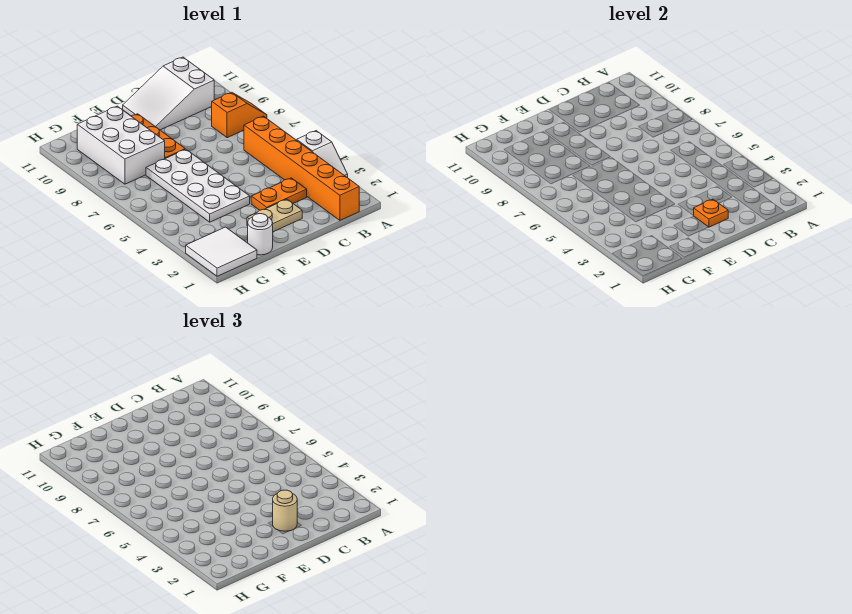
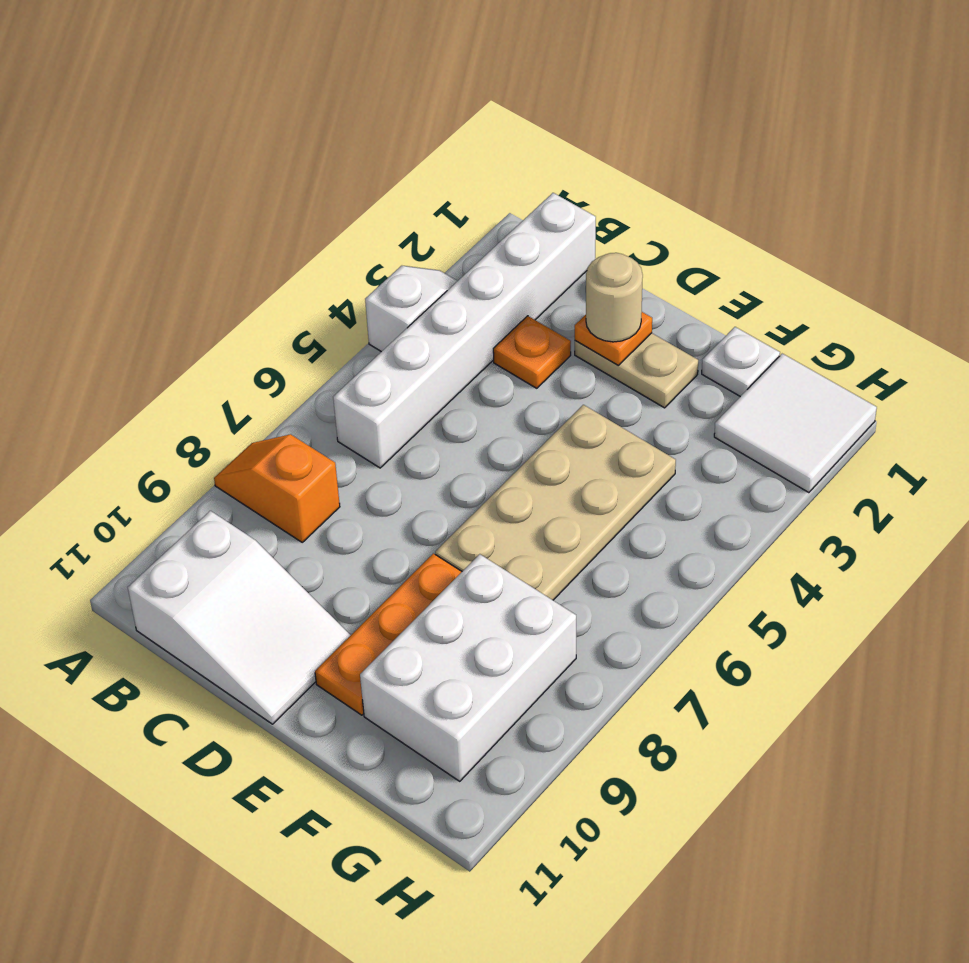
orange brick B1:B6 level 1 -> white brick B1:B6 level 1
orange plate C3:D3 level 1 -> orange plate C3 level 1
white plate E4:F7 level 1 -> tan plate E4:F7 level 1
white round brick F1 level 1 -> white plate F1 level 1

